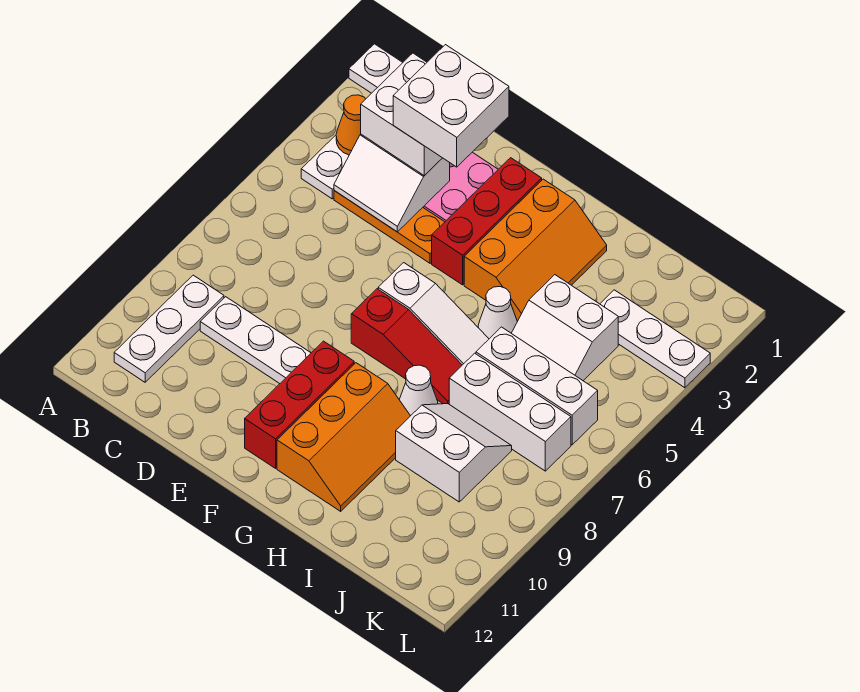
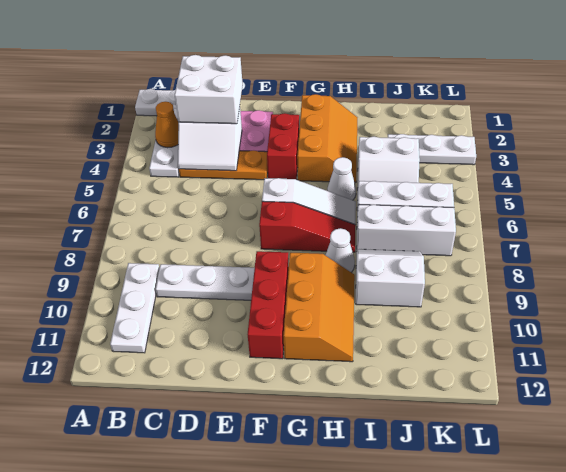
white brick D2:E3 level 4 -> none
red brick F2:F4 level 1 -> red brick F3:F4 level 1

